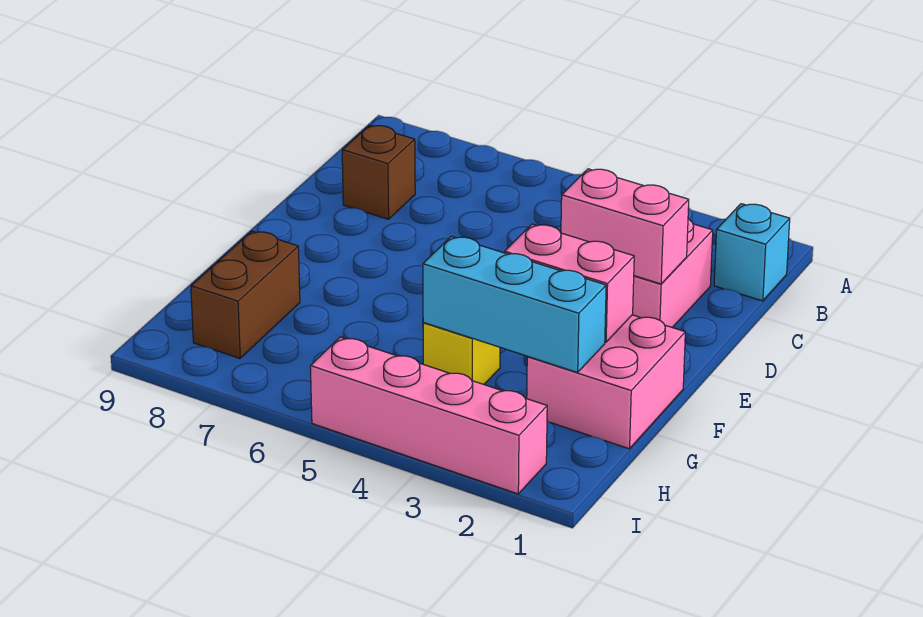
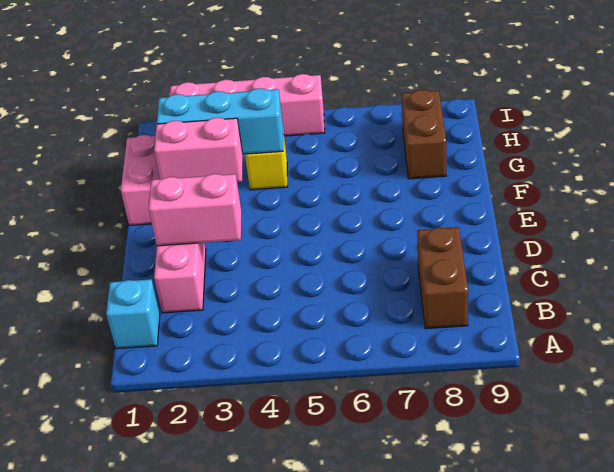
brown brick C8 level 1 -> brown brick B8:C8 level 1

